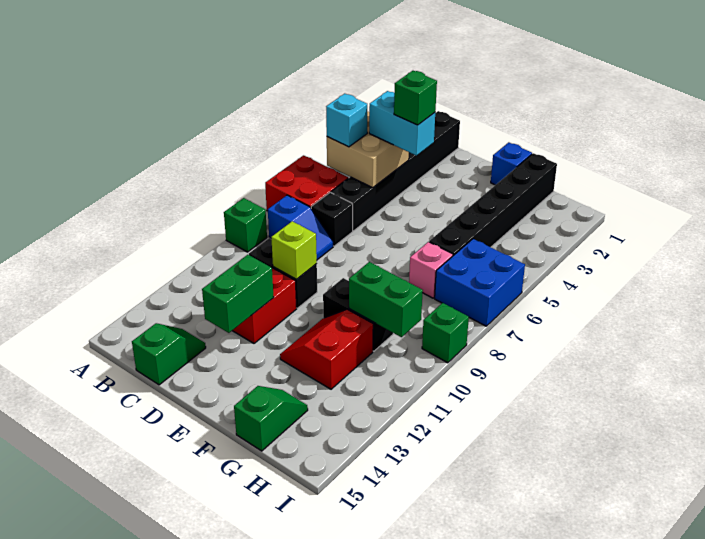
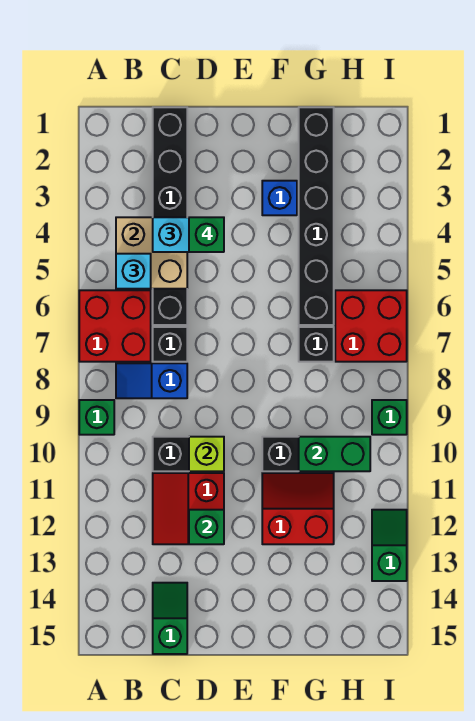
blue slope B8:C8 level 1 top B -> blue slope B8:C8 level 1 top C
green brick D12:D13 level 2 -> green brick D12 level 2
blue brick F1 level 1 -> blue brick F3 level 1
red slope F11:G12 level 1 top G -> red slope F11:G12 level 1 top 12
pink brick G7 level 1 -> black brick G7 level 1
green slope G14:G15 level 1 top 15 -> green slope I12:I13 level 1 top 13
blue brick H6:I7 level 1 -> red brick H6:I7 level 1

